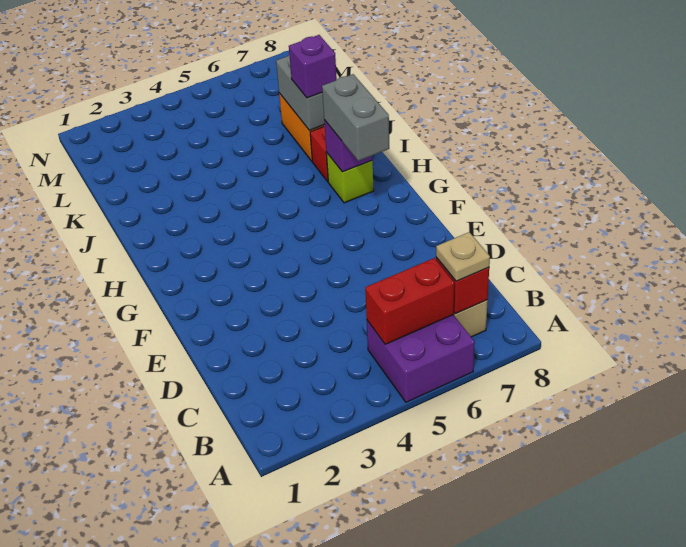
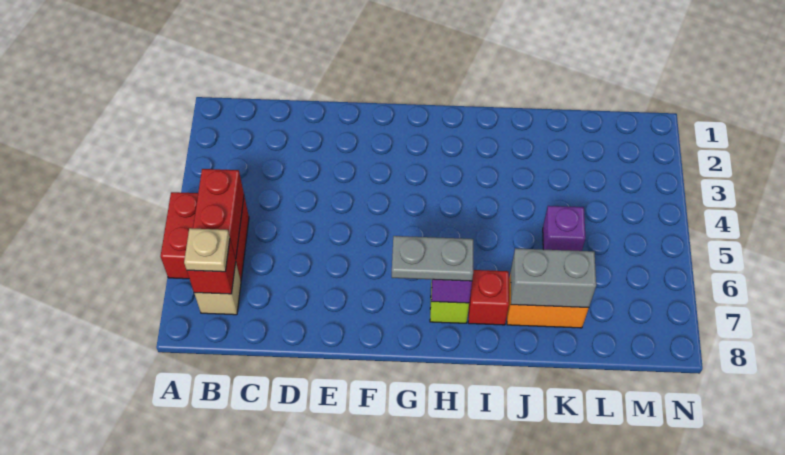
purple brick A5:B6 level 1 -> red brick A5:B6 level 1
grey brick G7:H7 level 3 -> grey plate G7:H7 level 3
purple brick J7 level 3 -> purple brick K5 level 1

